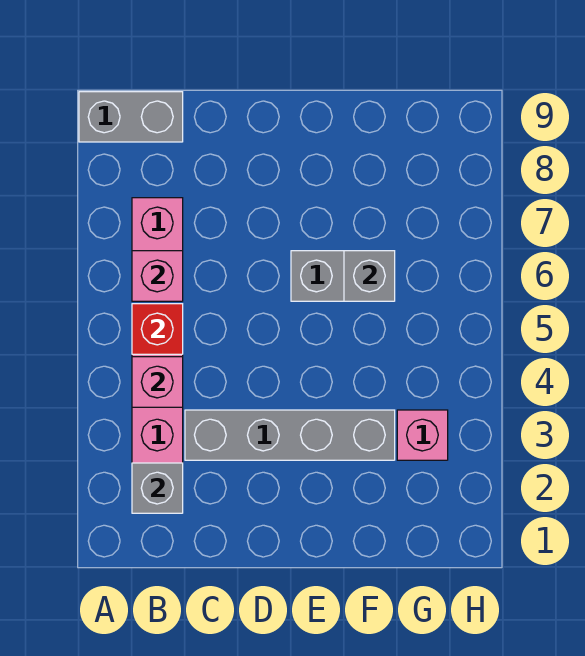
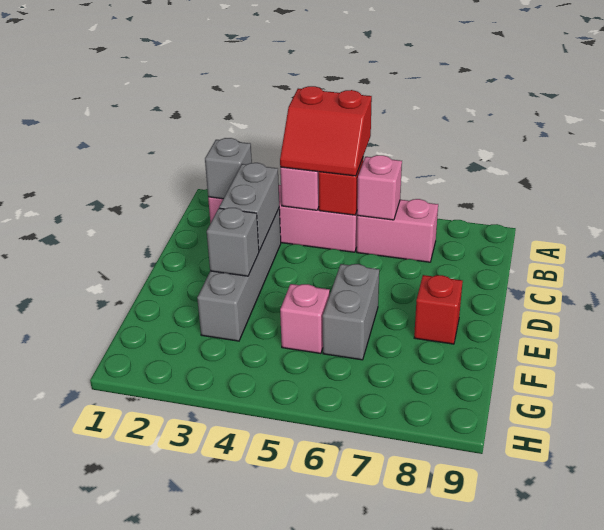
none -> red slope A4:B5 level 3 top A
grey brick A9:B9 level 1 -> grey brick C3:D3 level 2
none -> red brick E8 level 1
grey brick F6 level 2 -> grey brick E3 level 2
pink brick G3 level 1 -> pink brick F5 level 1

